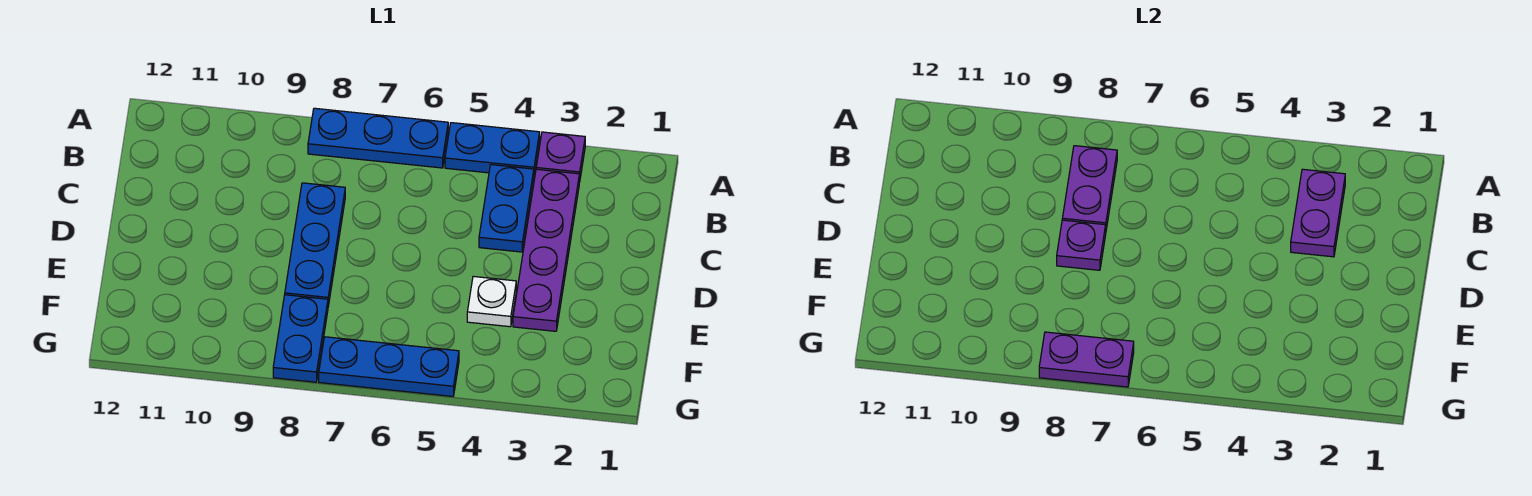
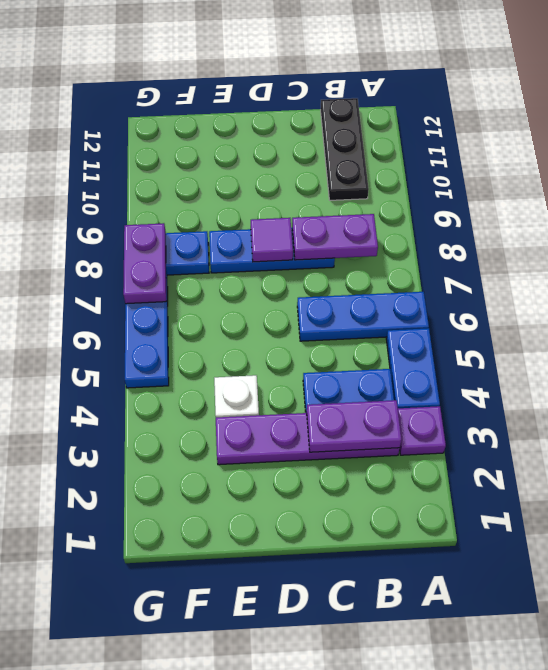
blue plate A6:A8 level 1 -> blue plate A6:C6 level 1
none -> black plate B10:B12 level 1
purple plate D8 level 2 -> purple tile D8 level 2

